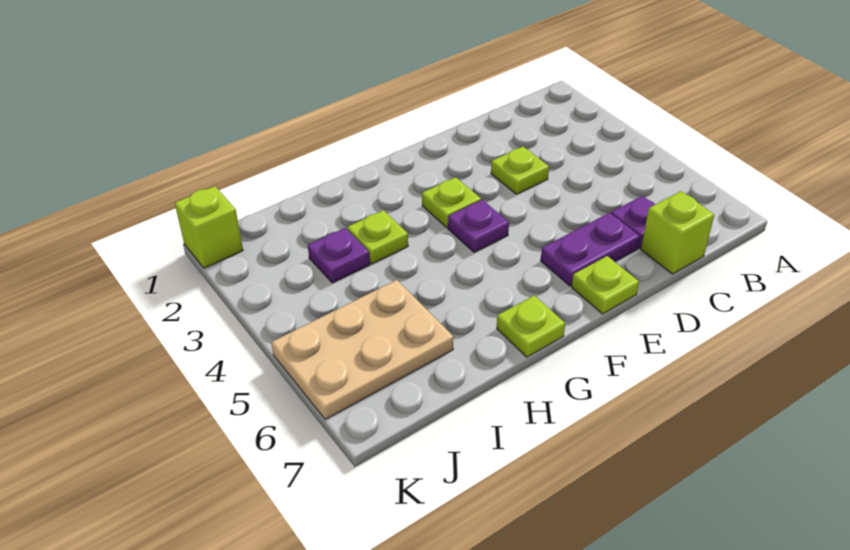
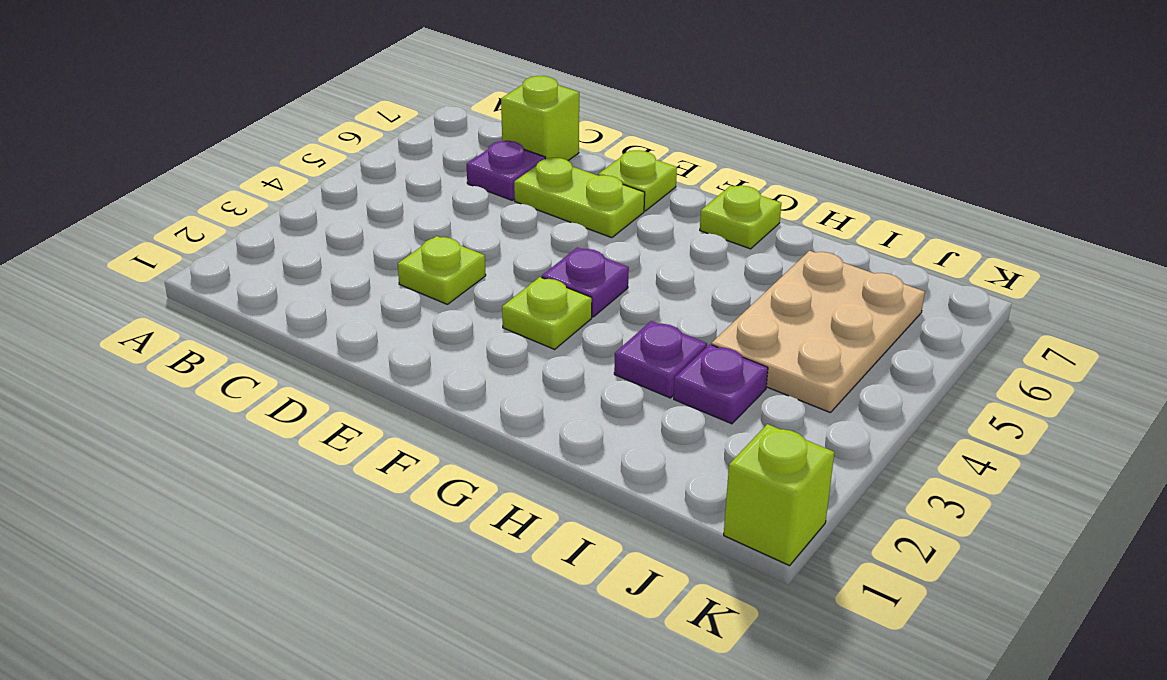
purple plate D6:E6 level 1 -> lime plate D6:E6 level 1
lime plate H3 level 1 -> purple plate H3 level 1
tan plate I5:K6 level 1 -> tan plate I4:J6 level 1

